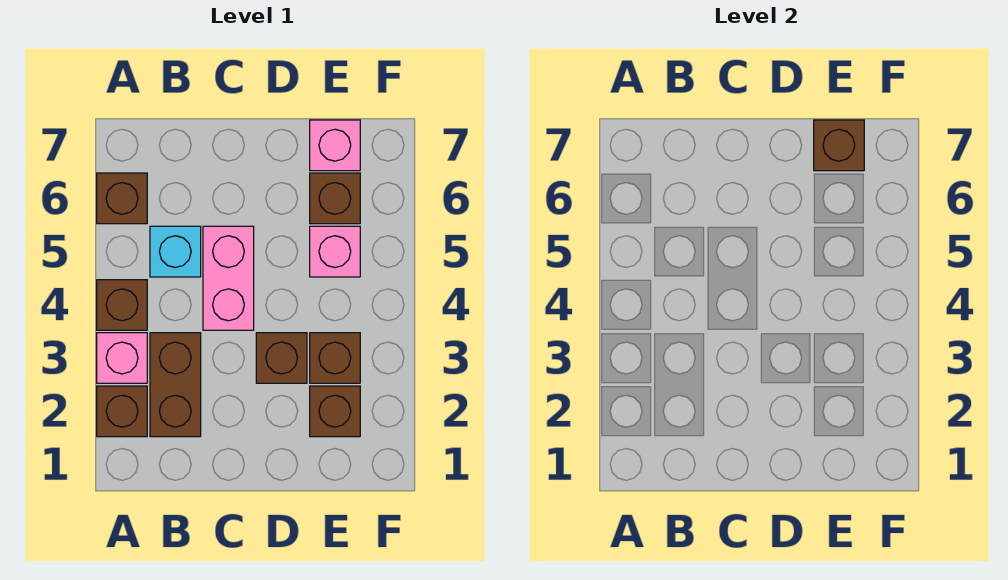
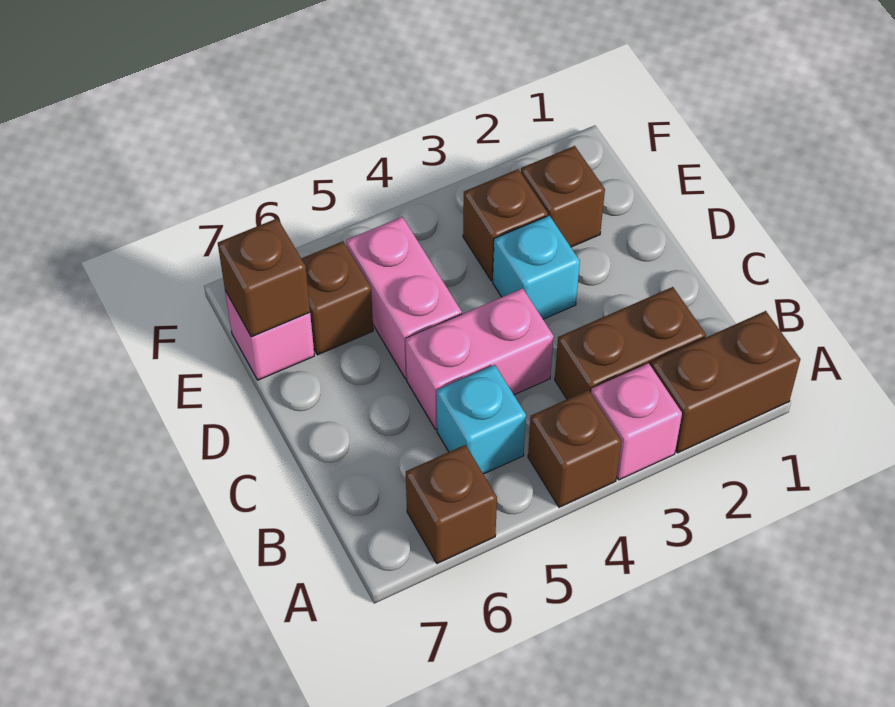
brown brick A2 level 1 -> brown brick A1:A2 level 1
brown brick D3 level 1 -> cyan brick D3 level 1
pink brick E5 level 1 -> pink brick D5:E5 level 1

